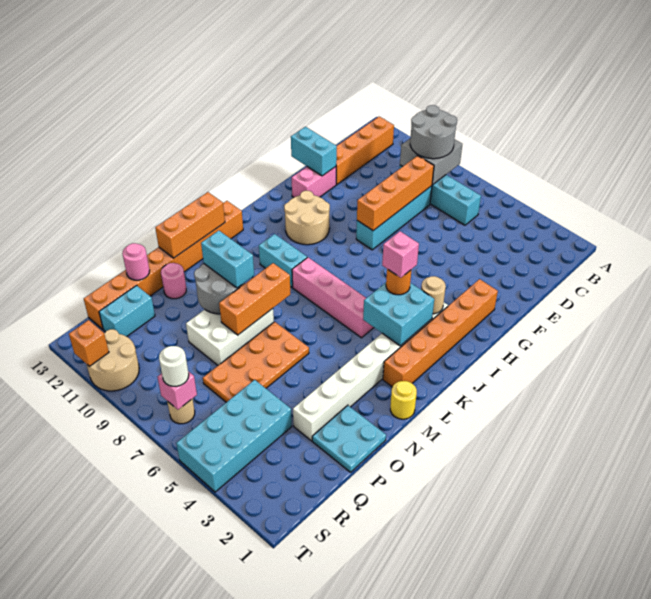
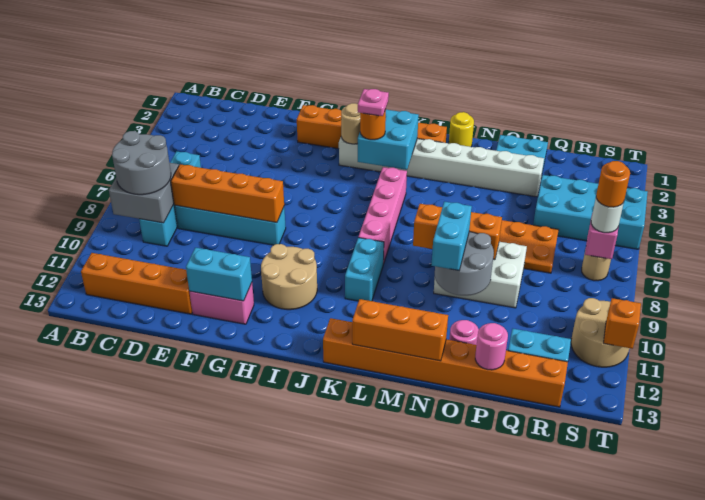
cyan brick F12:F13 level 2 -> cyan brick F12:G12 level 2
pink brick J4 level 4 -> pink plate J4 level 4
none -> orange round brick S7 level 4

